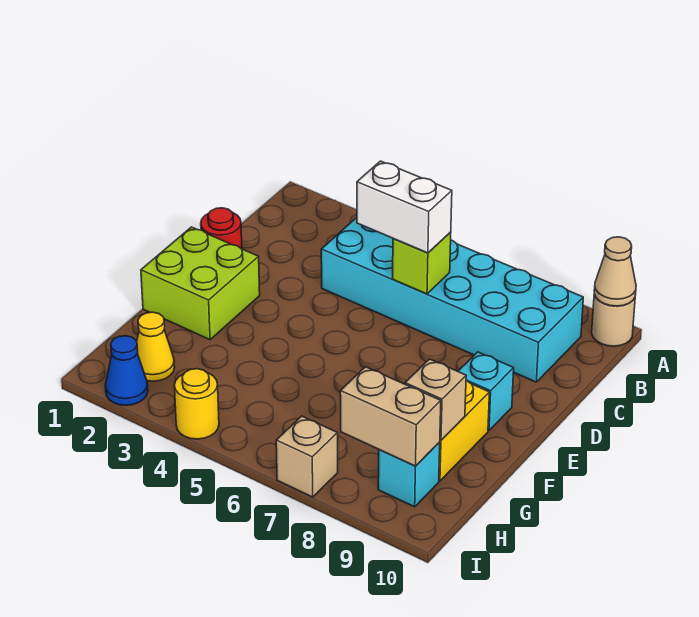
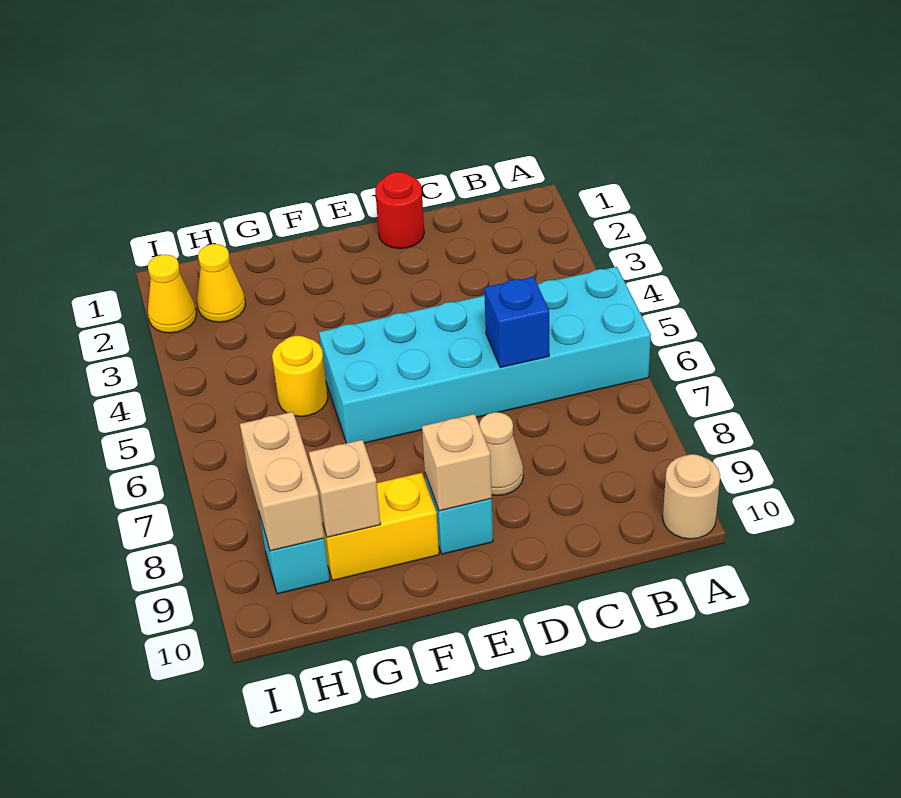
tan cone A10 level 2 -> tan cone D8 level 1
cyan brick B4:C9 level 1 -> cyan brick A5:F6 level 1
white brick C5:C6 level 3 -> none
lime brick C6 level 2 -> blue brick C6 level 2
lime brick E1:F2 level 1 -> none
blue cone I2 level 1 -> yellow cone I2 level 1
yellow round brick I4 level 1 -> yellow round brick G5 level 1
tan brick I7 level 1 -> tan brick E9 level 2

